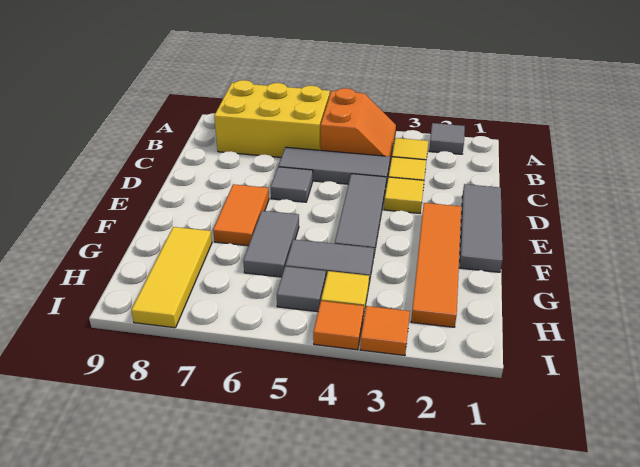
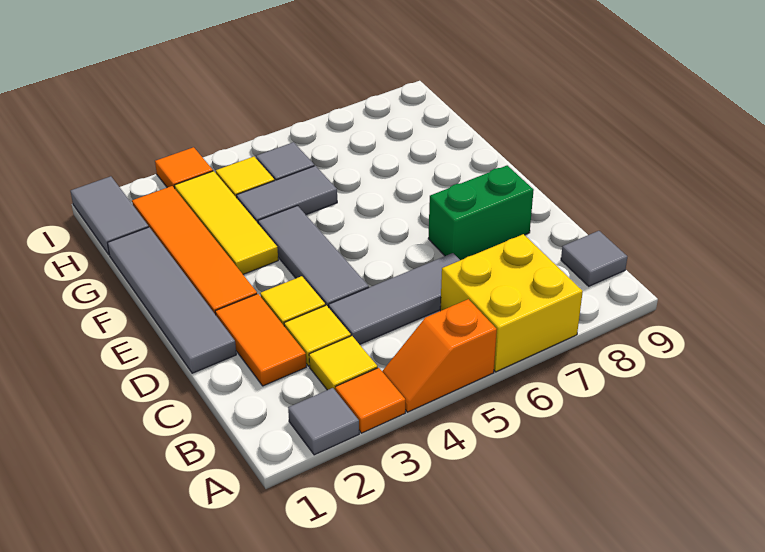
orange slope A4:B5 level 1 top 5 -> orange slope A4:A5 level 1 top 5
yellow brick A6:B8 level 1 -> yellow brick A6:B7 level 1
grey tile D1:F1 level 1 -> grey tile D1:G1 level 1
grey tile D6 level 1 -> grey tile B9 level 1
none -> green brick D7:D8 level 1
orange tile E7:F7 level 1 -> orange tile C2:D2 level 1
grey tile F6:G6 level 1 -> grey tile H1:I1 level 1
yellow tile G8:I8 level 1 -> yellow tile F3:H3 level 1
orange tile I4 level 1 -> orange tile A3 level 1

